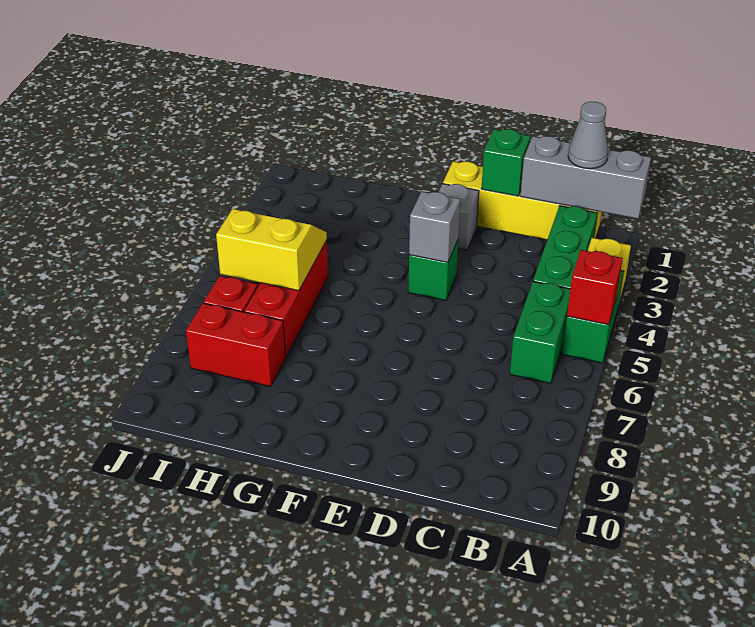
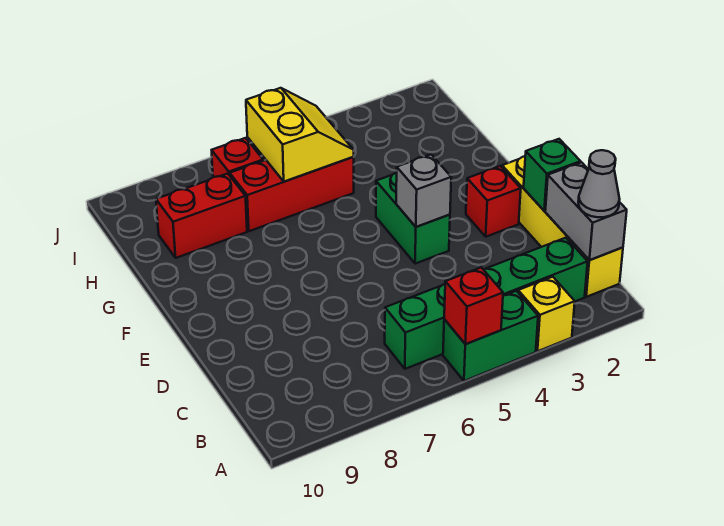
grey brick A1:C1 level 2 -> grey brick B1:C1 level 2
grey brick E2 level 1 -> red brick E2 level 1
green brick E4 level 1 -> green brick E4:F4 level 1
red brick H8:I8 level 1 -> red brick H8:H9 level 1

